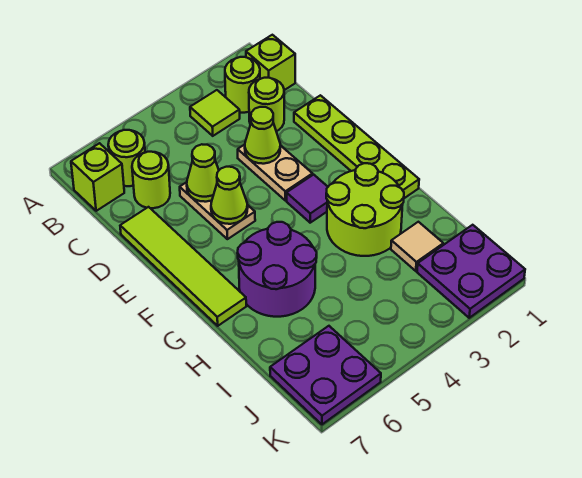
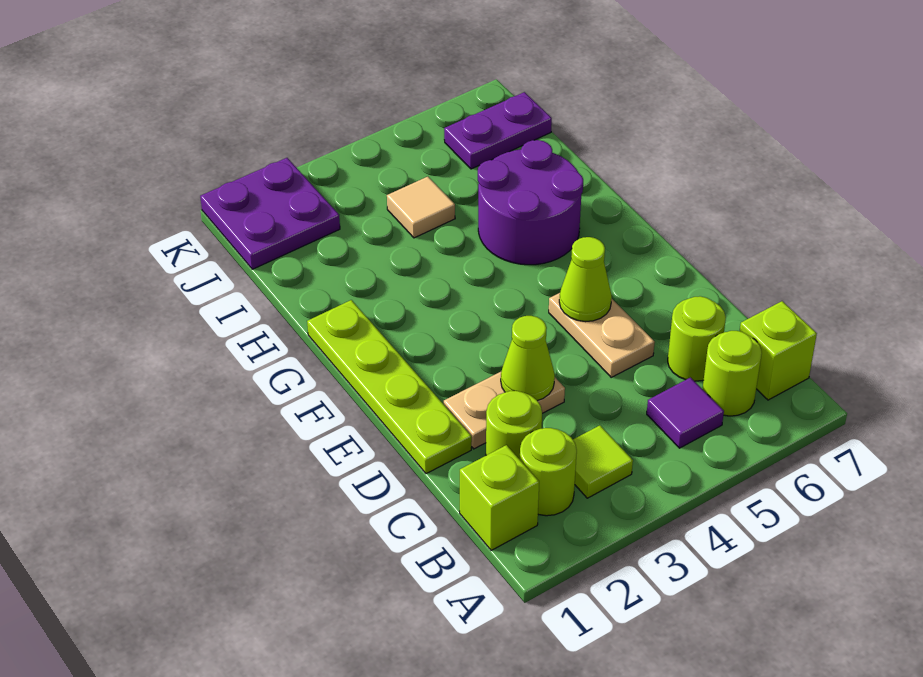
tan plate D3:E3 level 1 -> tan plate D2:D3 level 1
lime cone D5 level 2 -> none
lime tile D7:G7 level 1 -> none
purple tile F3 level 1 -> purple tile B5 level 1
lime round brick G2:H3 level 1 -> none
tan tile I2 level 1 -> tan tile I4 level 1
purple plate J6:K7 level 1 -> purple plate J6:J7 level 1

